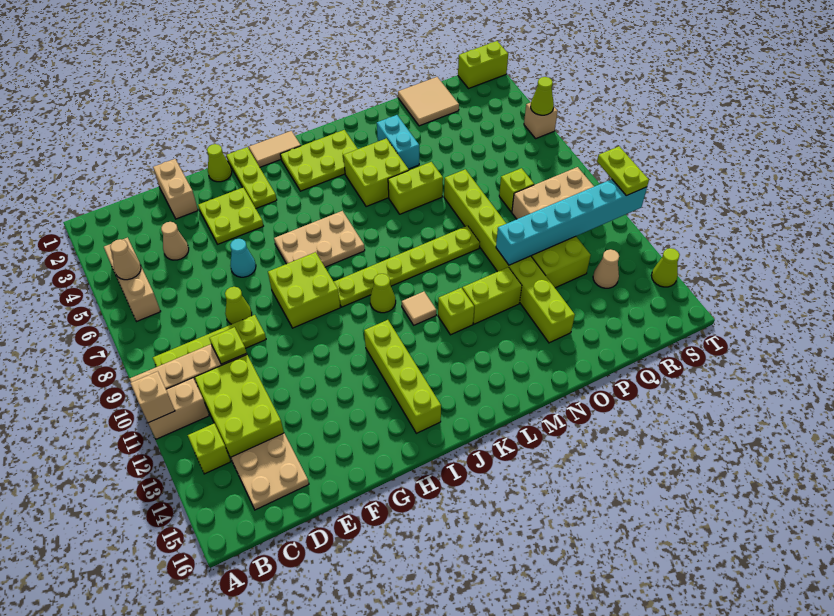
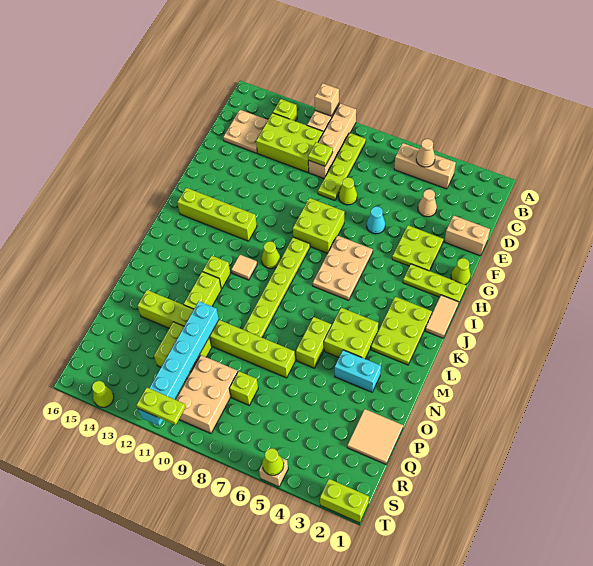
tan cone R13 level 1 -> none
lime brick S1:T1 level 1 -> lime brick T1:T2 level 1

